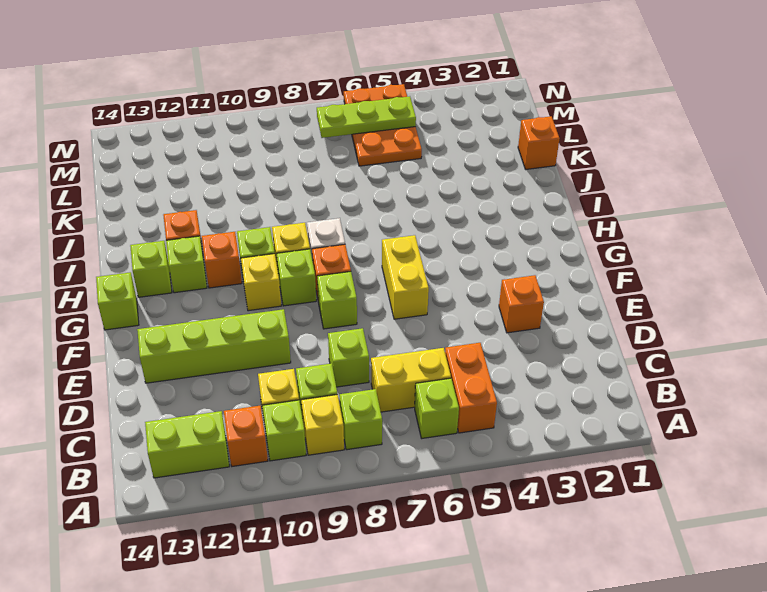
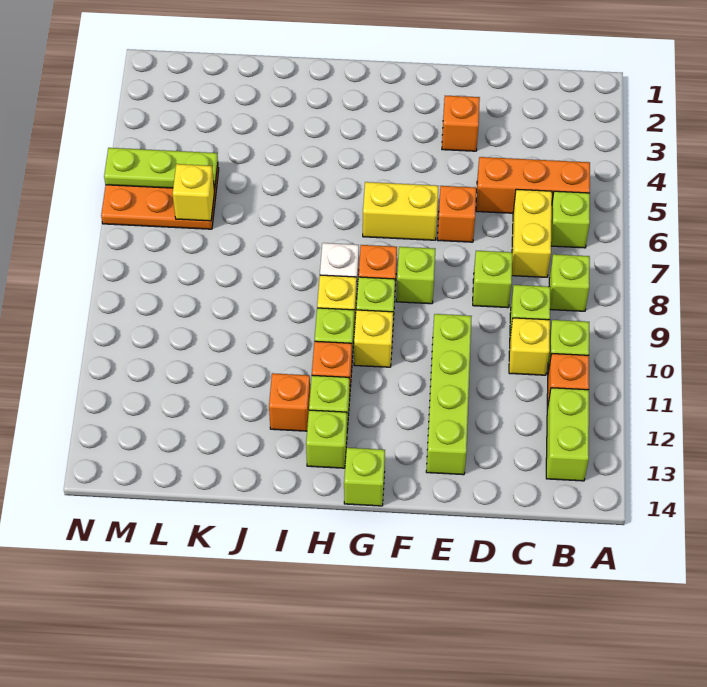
orange brick B5:C5 level 1 -> orange brick B5:D5 level 1
yellow brick B9 level 1 -> yellow brick L6 level 2
orange brick K1 level 1 -> orange brick E6 level 1
lime plate M5:M7 level 2 -> lime plate L5:N5 level 2

